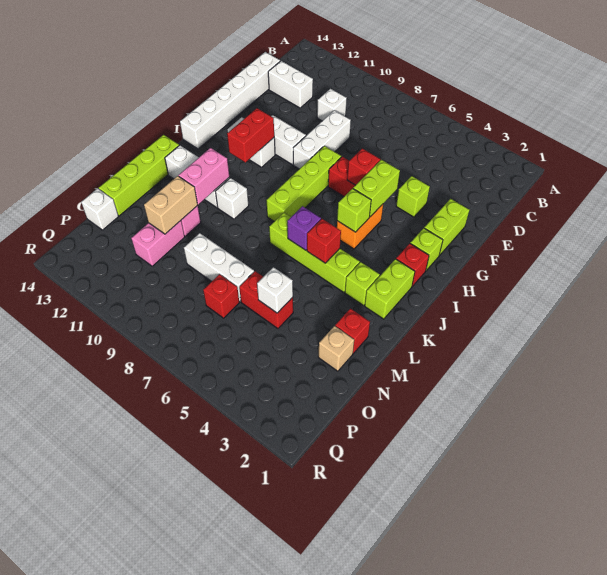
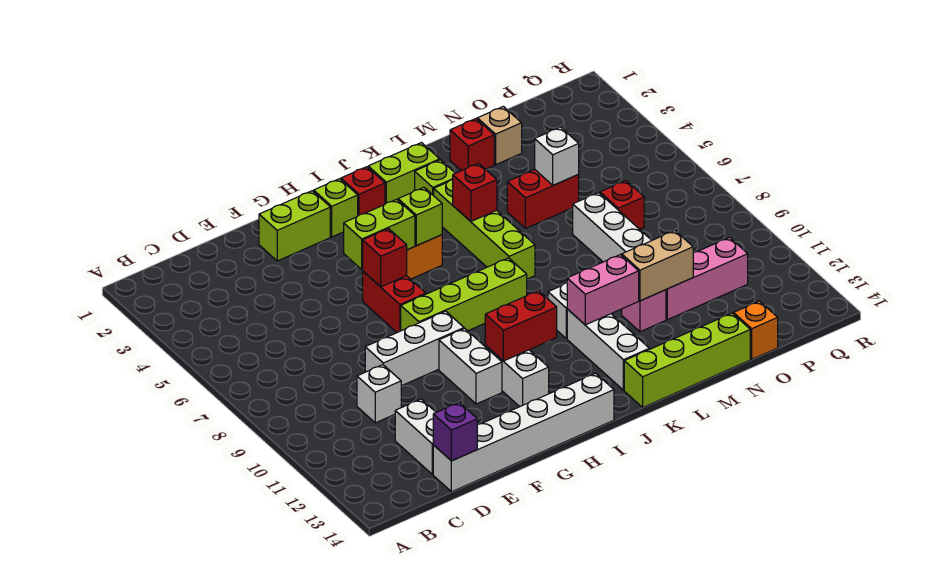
lime brick F4 level 1 -> none
purple brick K6 level 2 -> purple brick D14 level 2
red brick N5:N6 level 1 -> red brick M5:N5 level 1
pink brick N11:O11 level 1 -> pink brick N11:P11 level 1
white brick O14 level 1 -> orange brick O14 level 1

